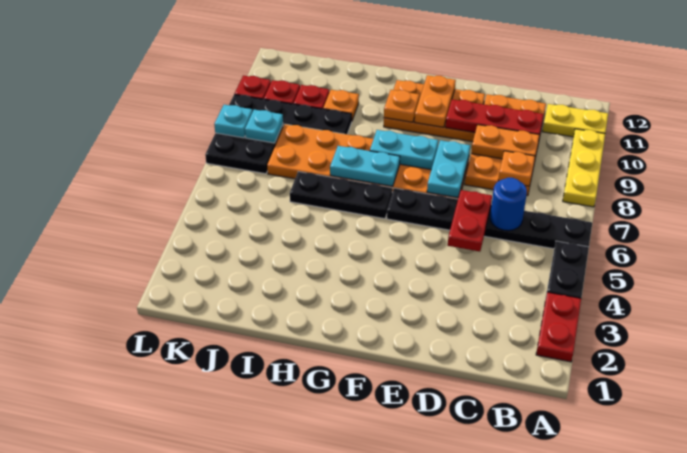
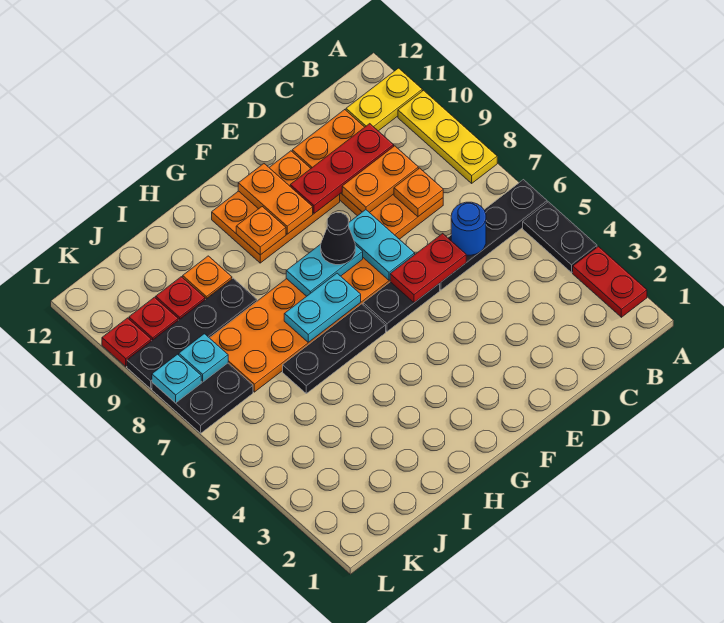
red plate D5:D6 level 2 -> red plate D6:E6 level 2
none -> black cone F8 level 3

